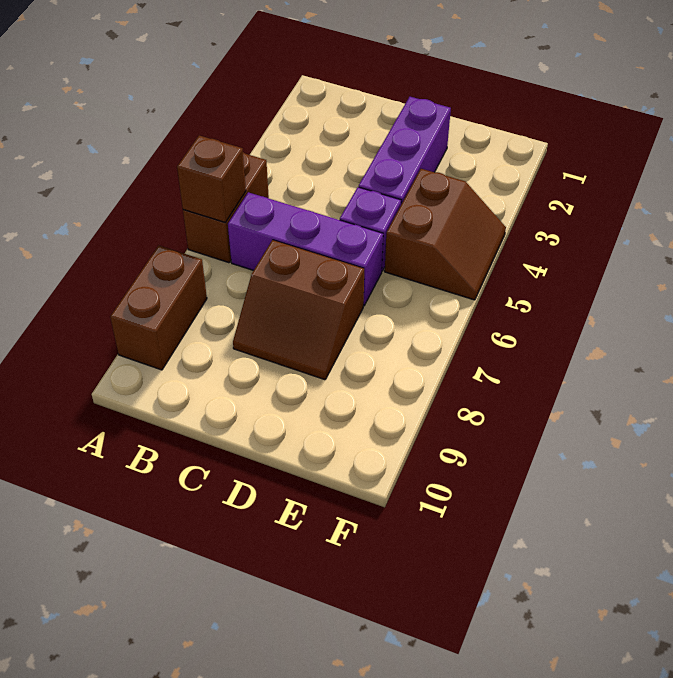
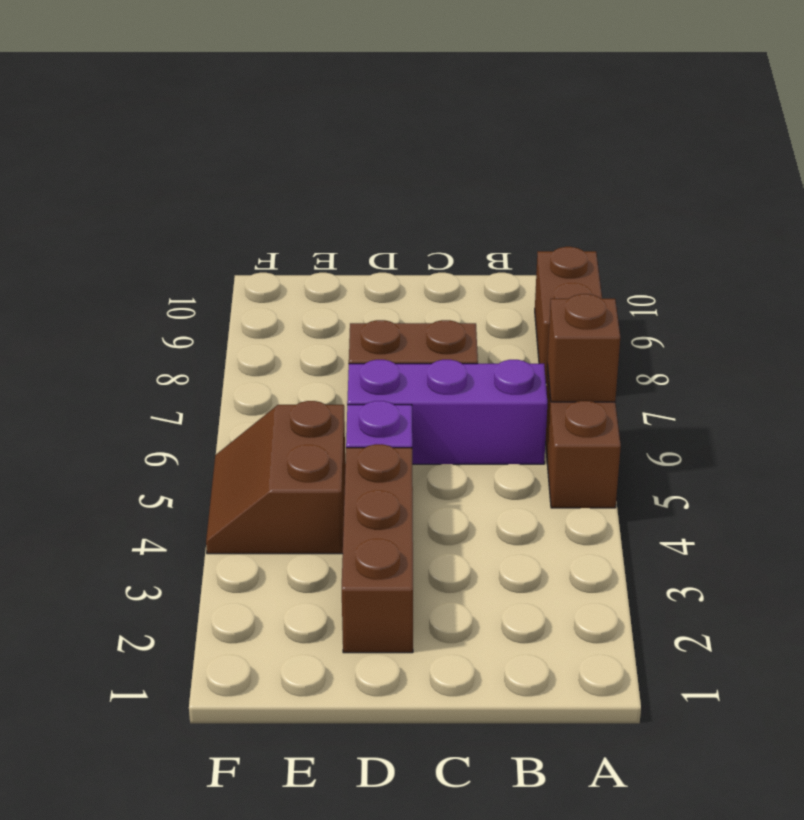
purple brick D2:D4 level 1 -> brown brick D2:D4 level 1

